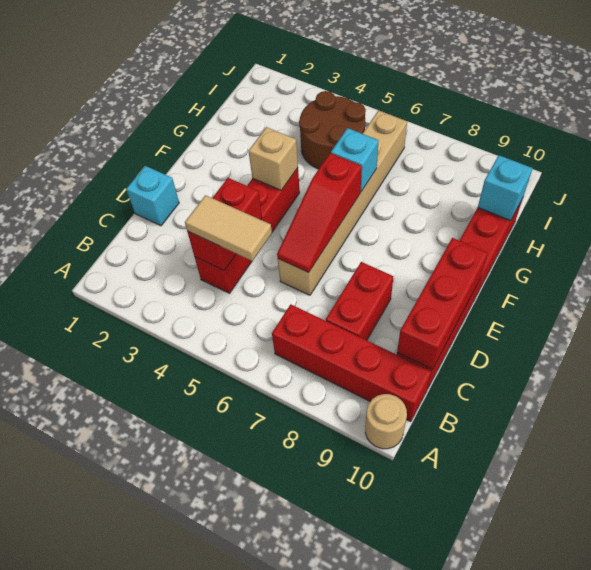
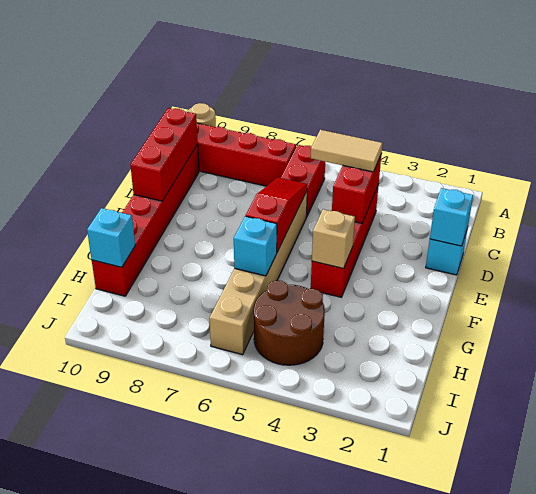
red brick C8:D8 level 1 -> red brick B6:C6 level 1
none -> cyan brick D1 level 2

